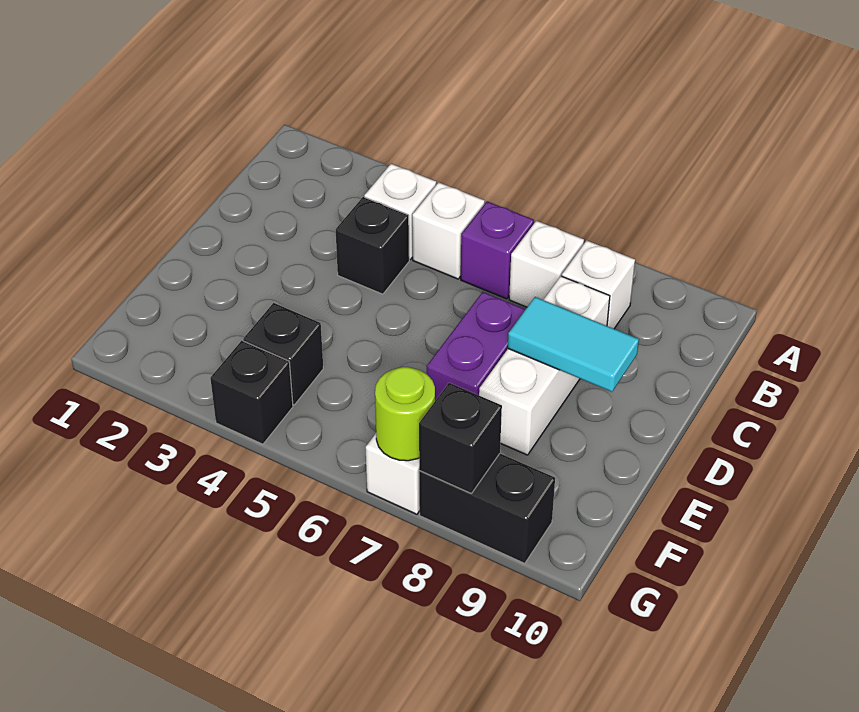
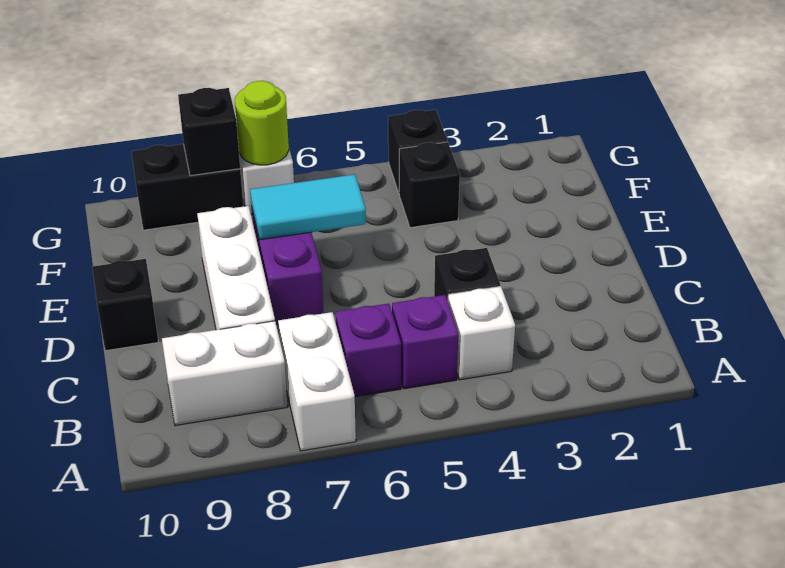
white brick B5 level 1 -> purple brick B5 level 1
white brick B7 level 1 -> white brick A7:B7 level 1
white brick B8 level 1 -> white brick B8:B9 level 1
cyan tile D8:D9 level 2 -> cyan tile E6:E7 level 2
none -> black brick D10 level 1

